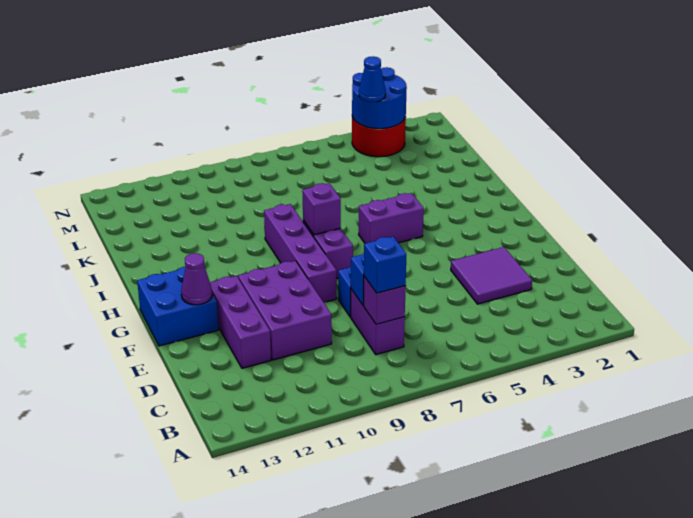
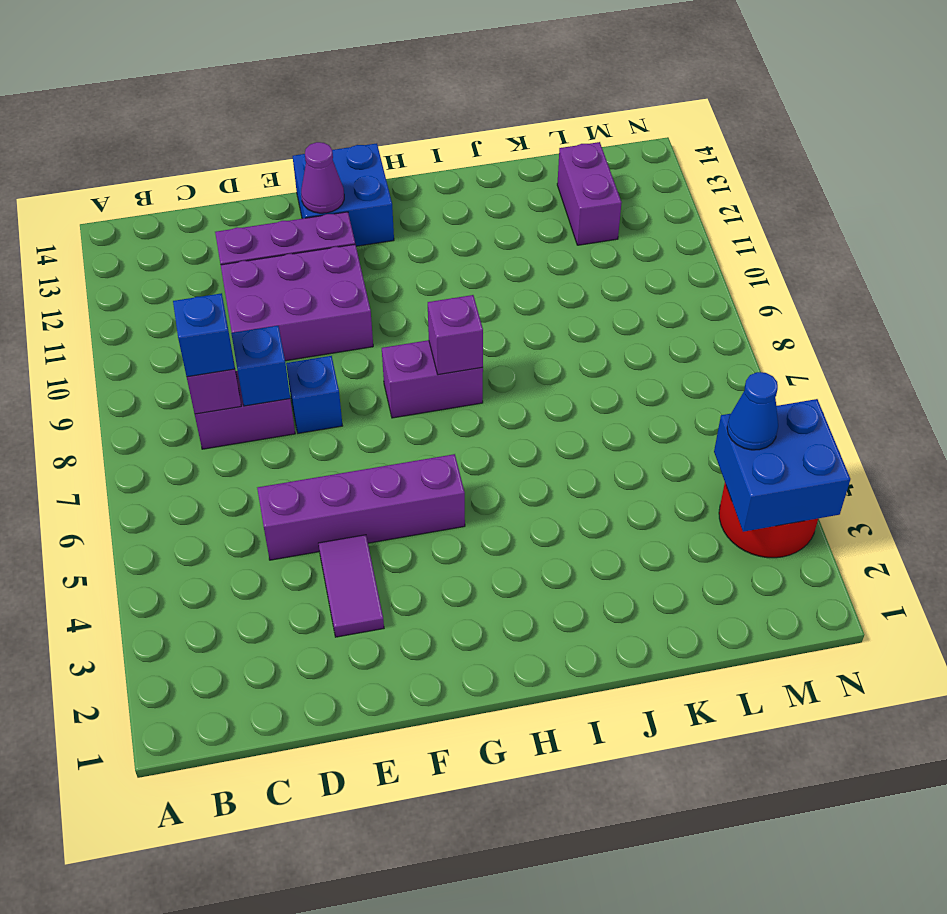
purple tile D3:E4 level 1 -> purple tile E3:E4 level 1
purple brick F9:I9 level 1 -> purple brick D5:G5 level 1
purple brick H5:H6 level 1 -> purple brick L12:L13 level 1
blue round brick M3:N4 level 2 -> blue brick M3:N4 level 2

